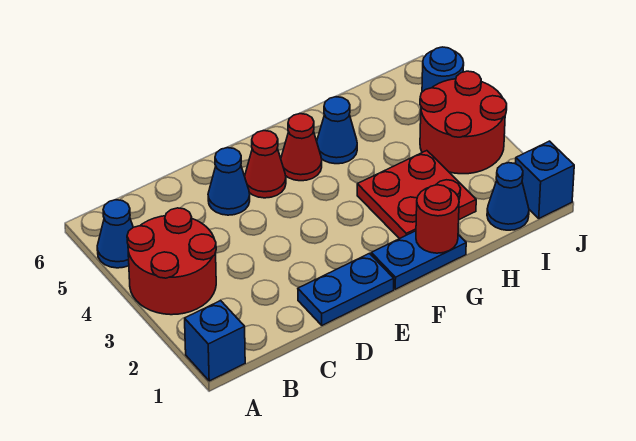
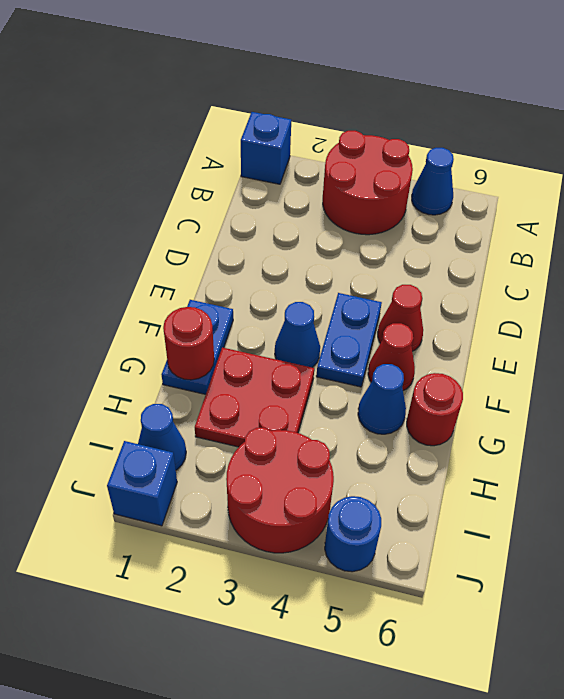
blue plate D1:E1 level 1 -> blue plate E4:F4 level 1
blue cone D5 level 1 -> blue cone F3 level 1
none -> red round brick G6 level 1

